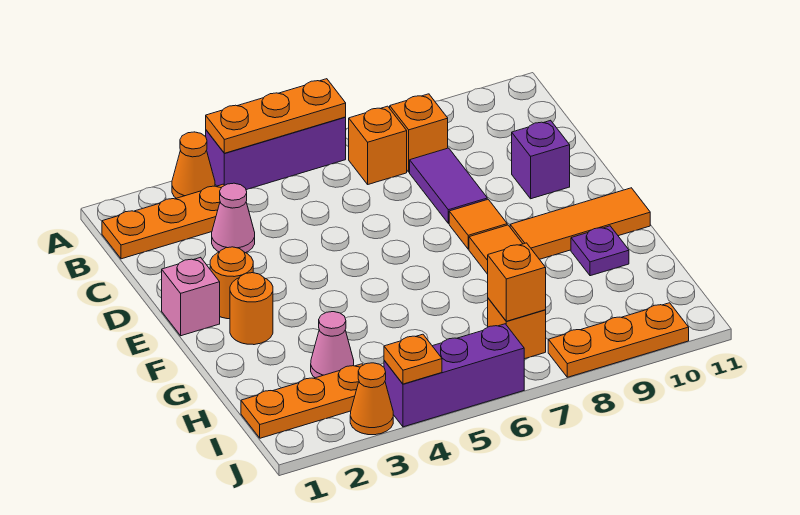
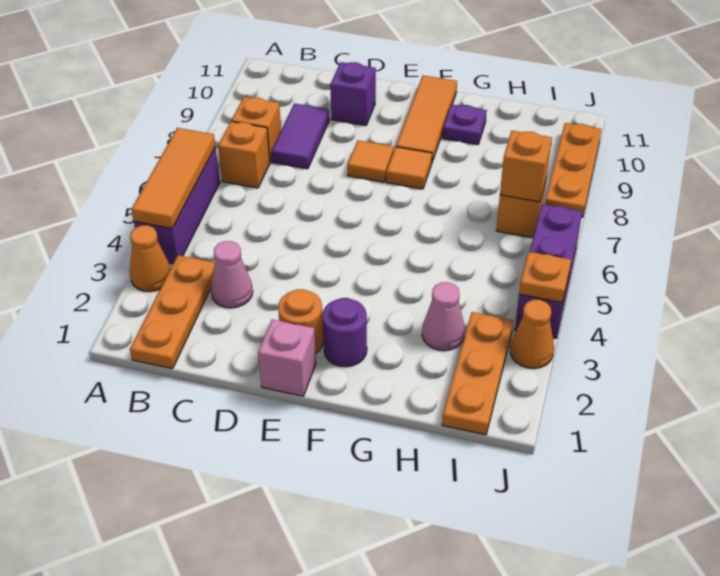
orange plate A4:A6 level 2 -> orange tile A4:A6 level 2
purple tile C8:D8 level 1 -> purple tile C8:C9 level 1
orange round brick F2 level 1 -> purple round brick F2 level 1

